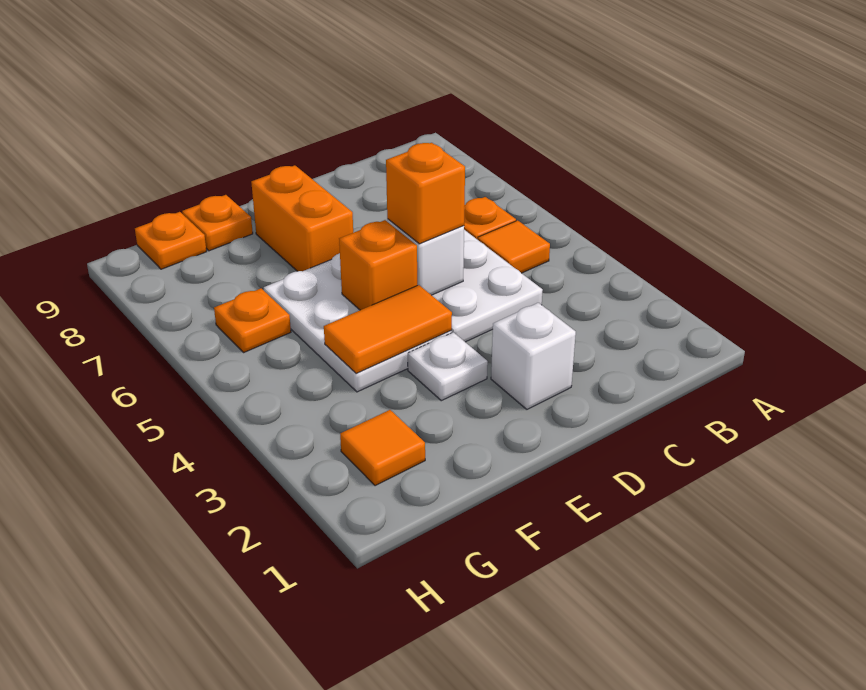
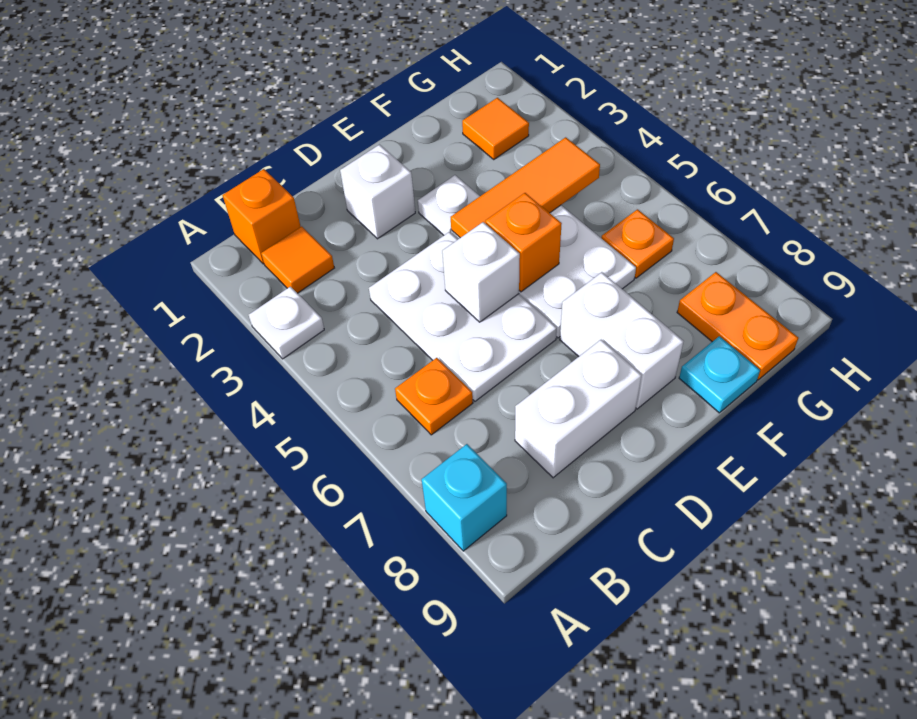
none -> white plate A3 level 1
none -> cyan brick A8 level 1
orange tile B5 level 1 -> orange tile B2 level 1
none -> white brick C8:D8 level 1
orange brick D5 level 3 -> orange brick B1 level 1
orange tile E4:F4 level 2 -> orange tile E4:G4 level 2
orange brick E7:E8 level 1 -> white brick E7:E8 level 1
orange plate F9 level 1 -> cyan plate F9 level 1
orange plate G9 level 1 -> orange plate G8:G9 level 1

